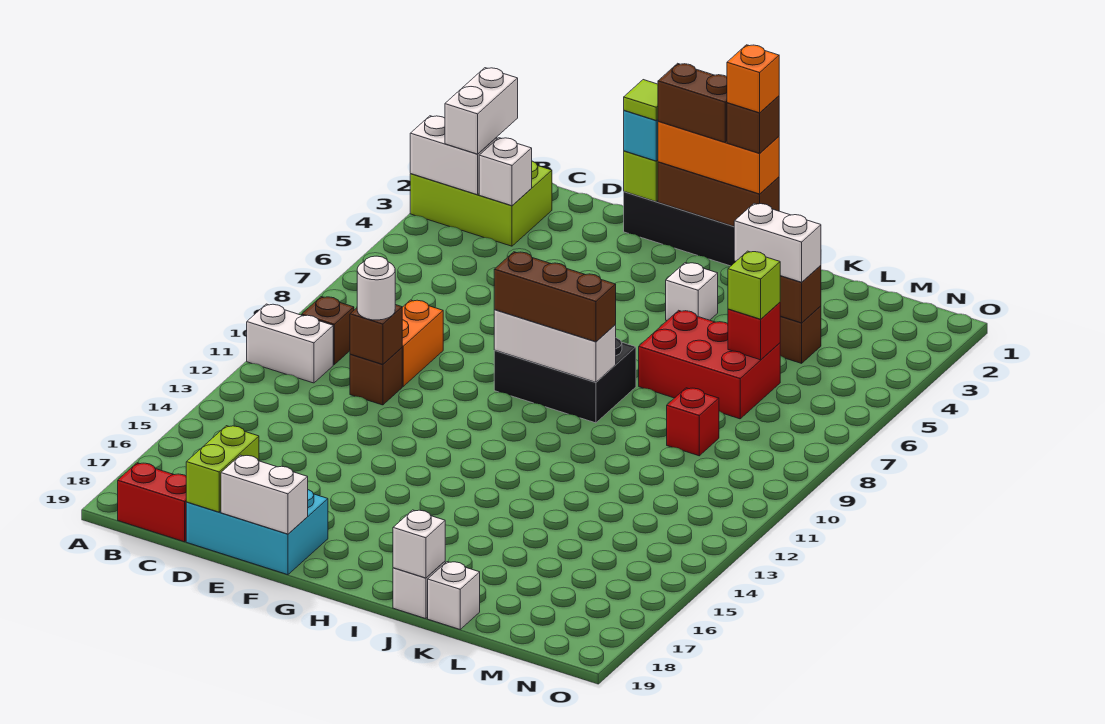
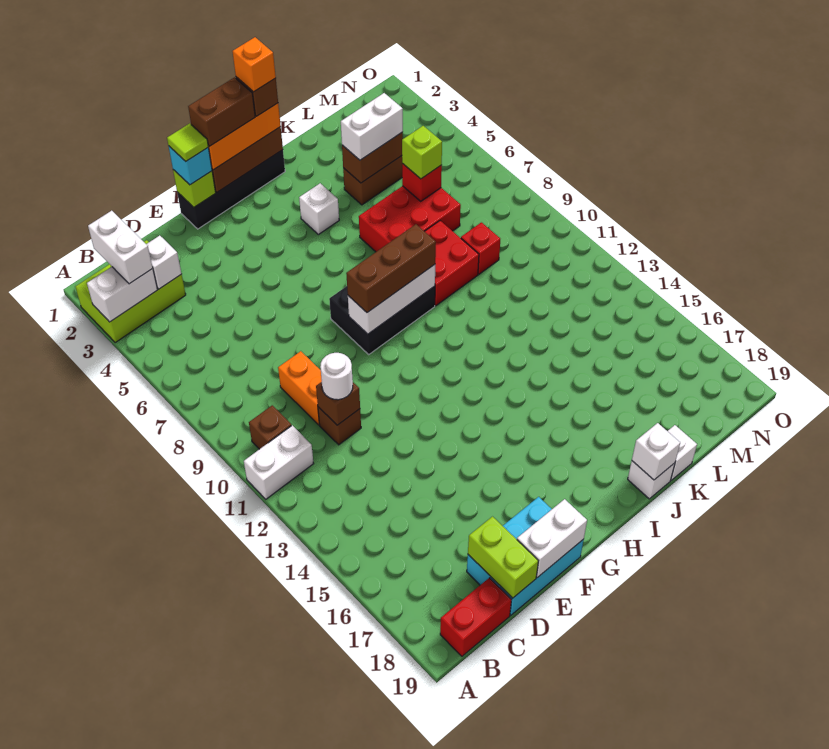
none -> red brick J8:K9 level 1

